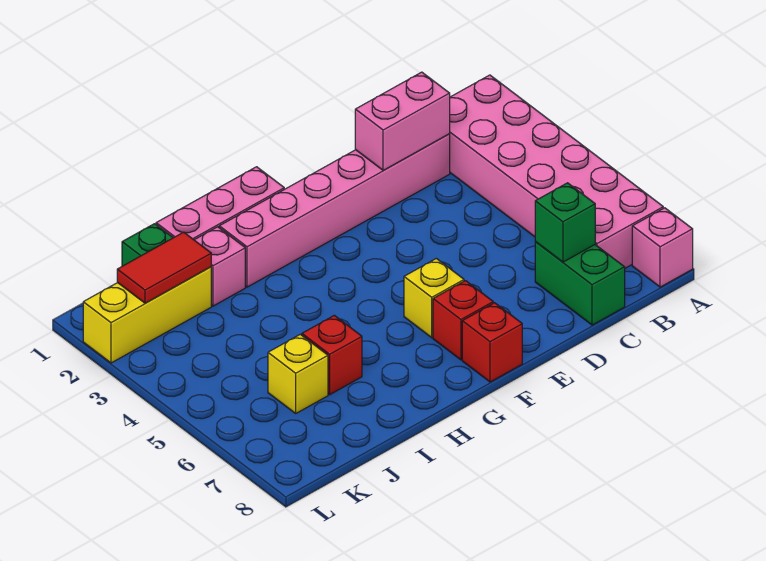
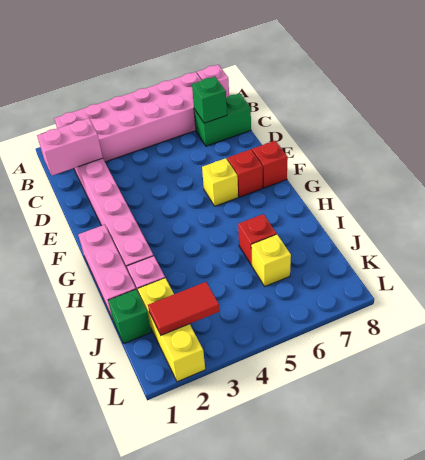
pink brick C2:D2 level 2 -> pink brick C1:C2 level 2
red tile J2:K2 level 2 -> red tile K2:K3 level 2

